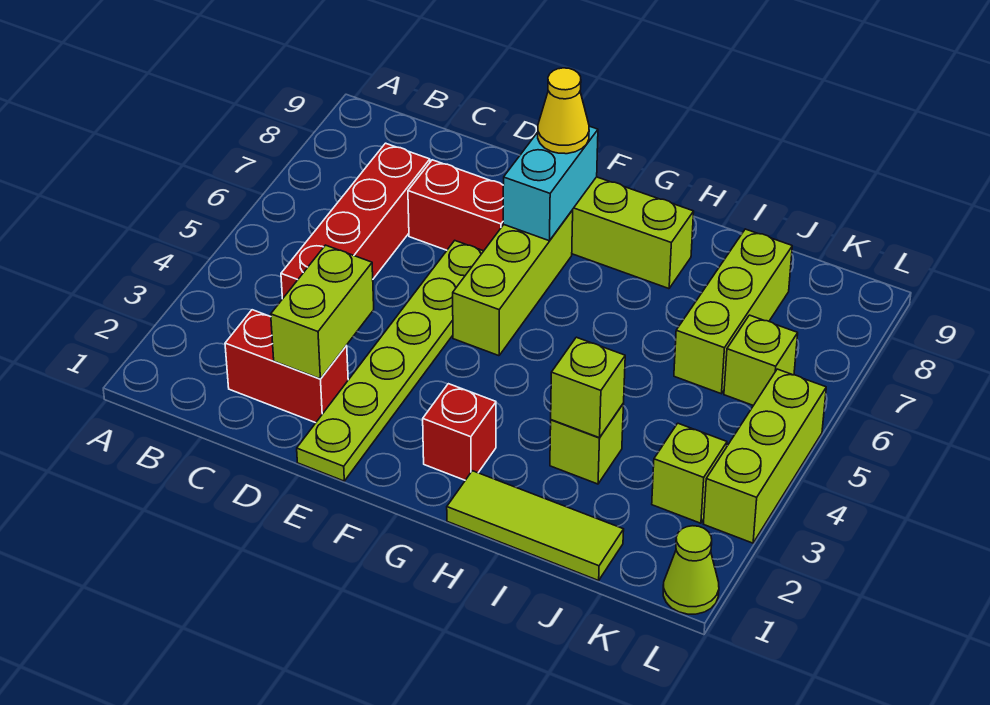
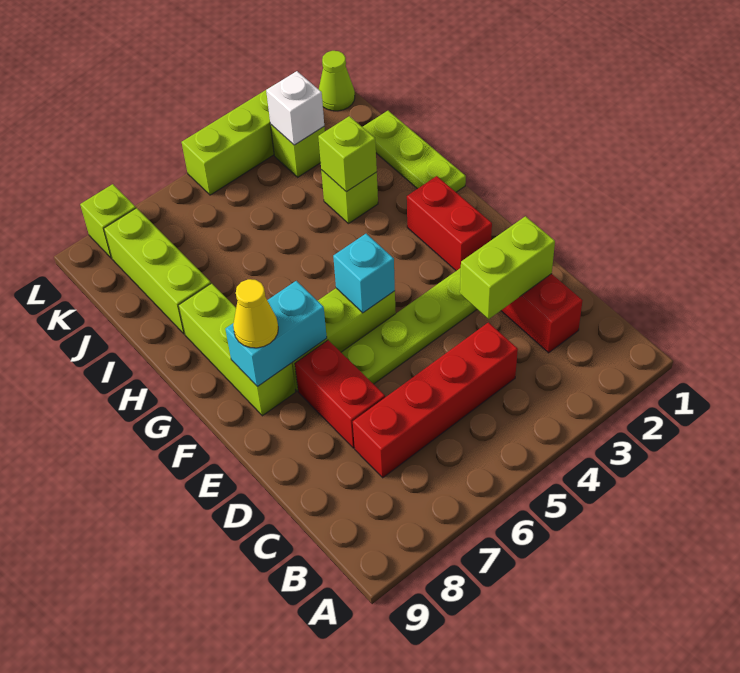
none -> cyan brick F5 level 2
red brick G2 level 1 -> red brick F2:G2 level 1
lime tile H1:J1 level 1 -> lime plate H1:J1 level 1
lime brick J6:J8 level 1 -> lime brick I8:K8 level 1
none -> white brick K3 level 2
lime brick K6 level 1 -> lime brick L8 level 1

